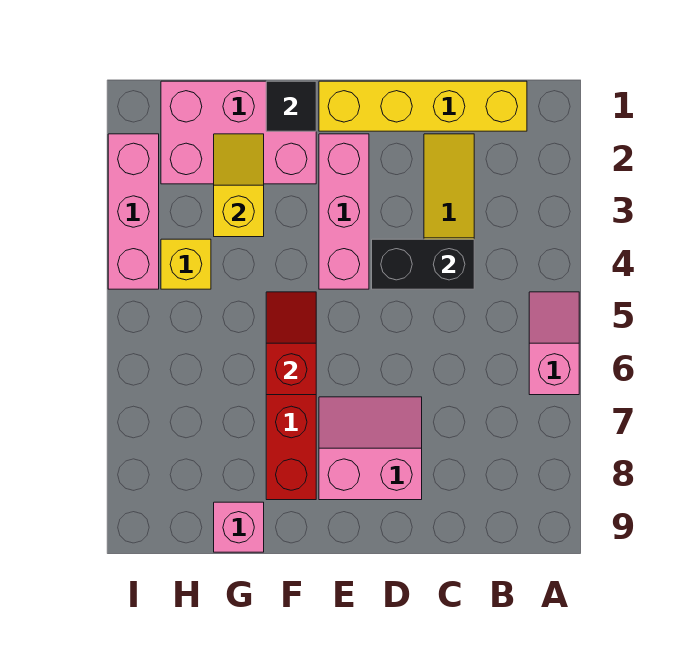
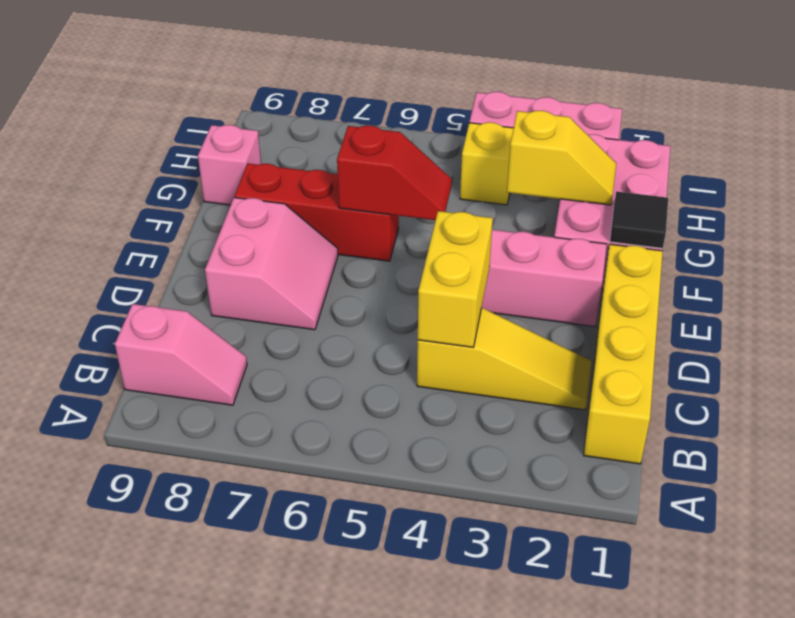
pink slope A5:A6 level 1 top 6 -> pink slope B8:B9 level 1 top 9
black brick C4:D4 level 2 -> yellow brick C4:D4 level 2

